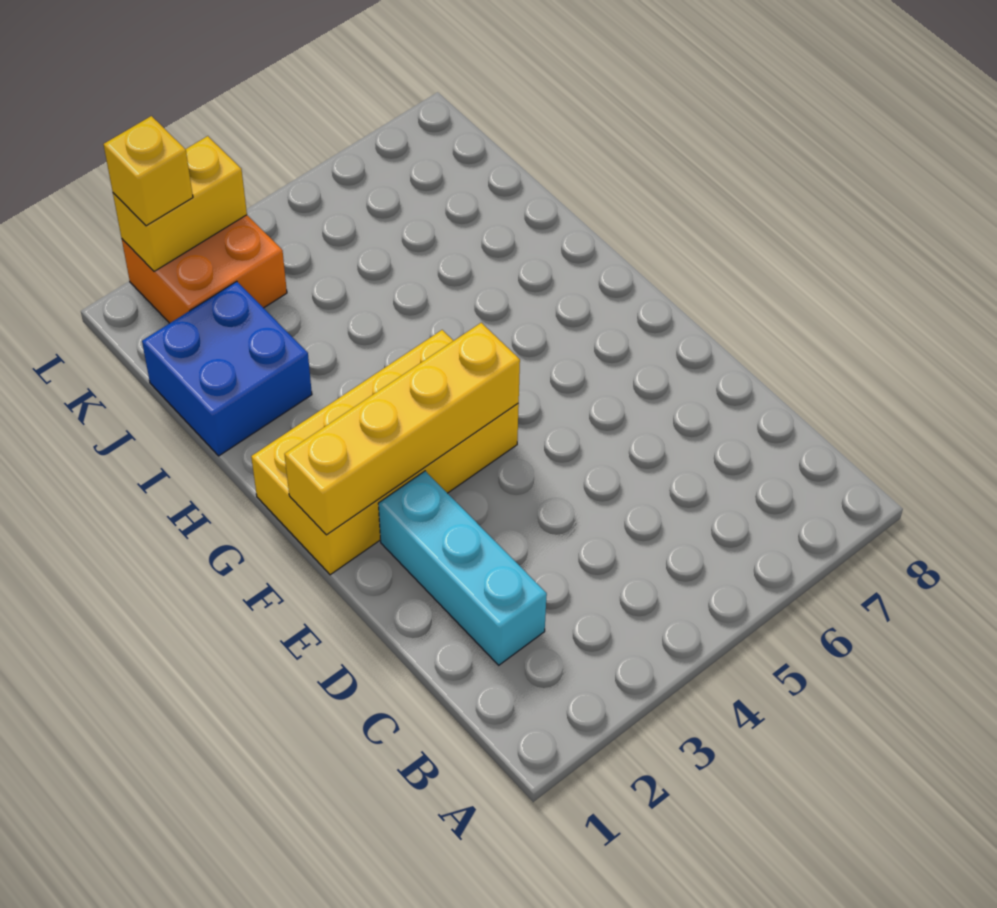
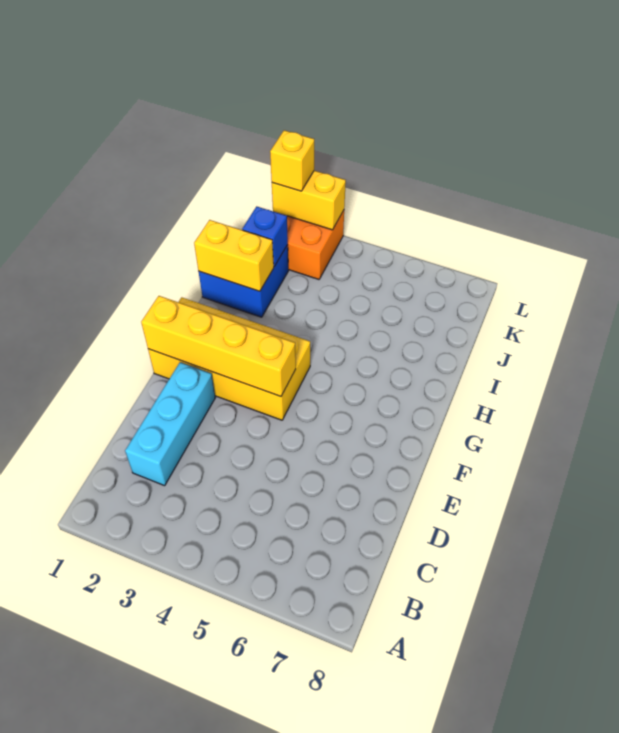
none -> yellow brick I1:I2 level 2
none -> blue brick J2 level 2

